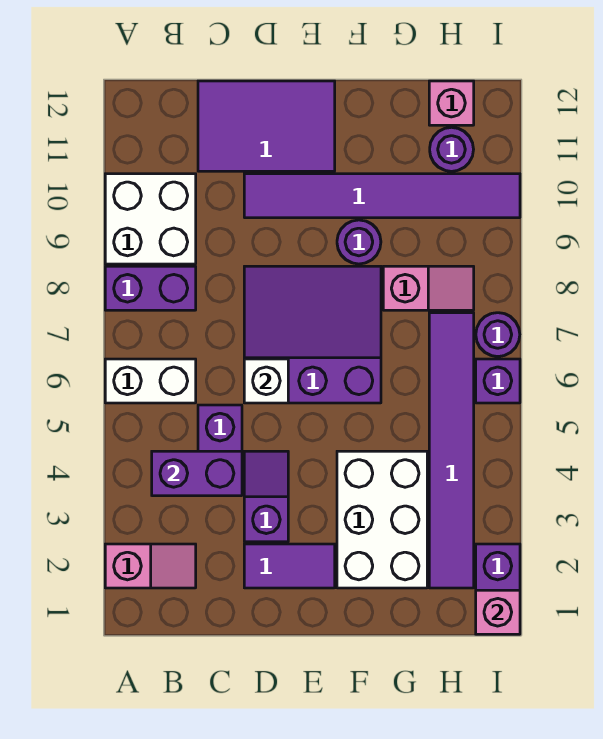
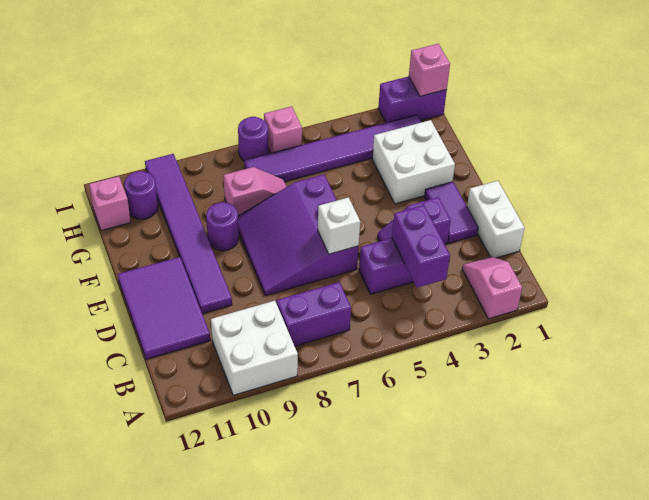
white brick A6:B6 level 1 -> white brick C1:D1 level 1
purple brick A8:B8 level 1 -> purple brick B7:B8 level 1
white brick F2:G4 level 1 -> white brick F2:G3 level 1
pink slope G8:H8 level 1 top G -> pink slope G7:G8 level 1 top 8
purple brick I6 level 1 -> pink brick I6 level 1

